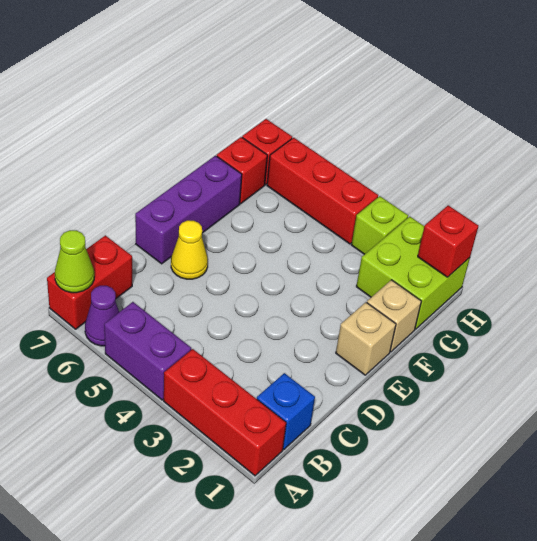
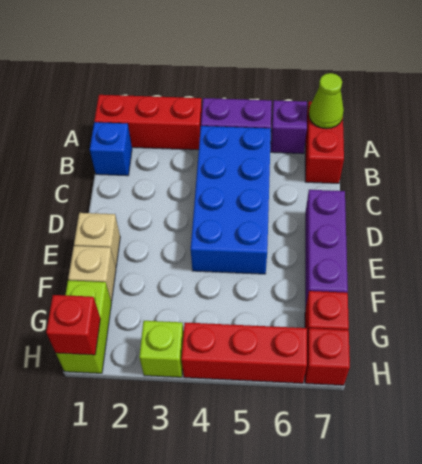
purple cone A6 level 1 -> purple brick A6 level 1
none -> blue brick B4:E5 level 1
yellow cone D6 level 1 -> none
lime brick G1:H2 level 1 -> lime brick G1:H1 level 1

